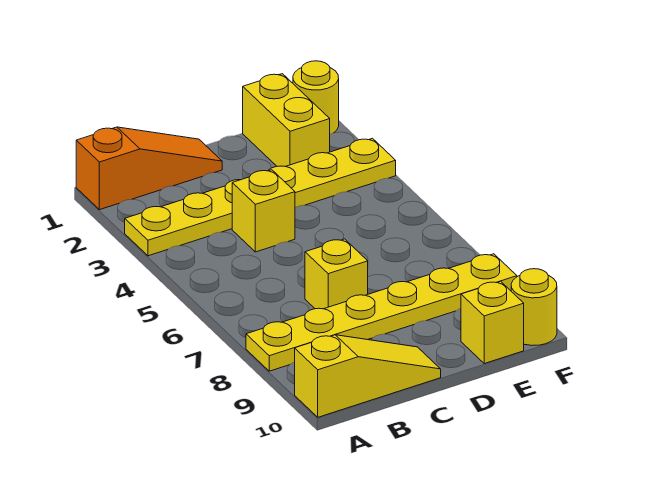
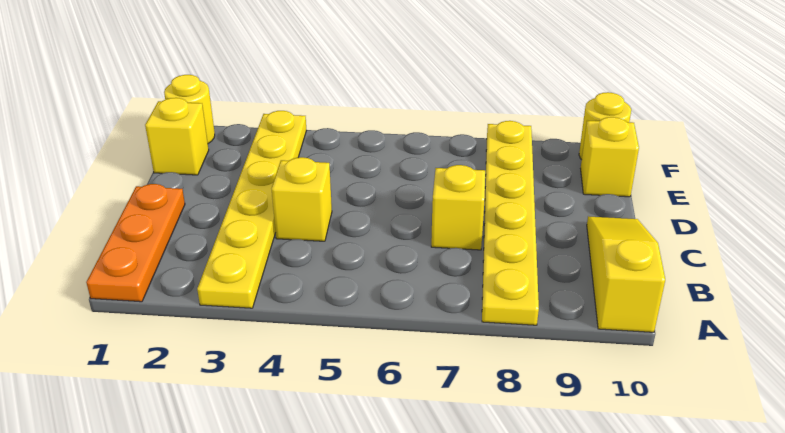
orange slope A1:C1 level 1 top A -> orange plate A1:C1 level 1
yellow brick E1:E2 level 1 -> yellow brick E1 level 1

